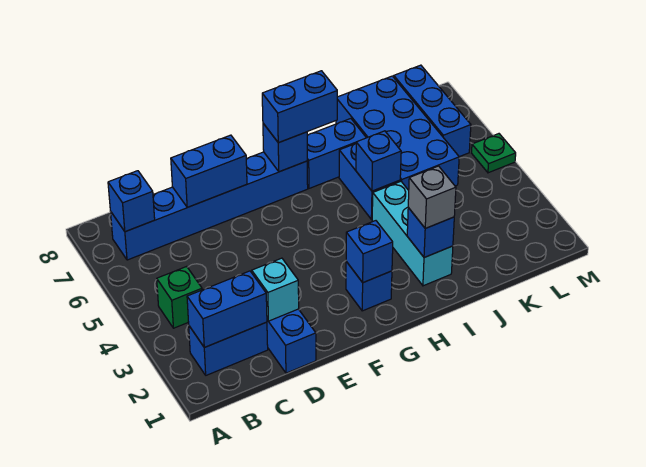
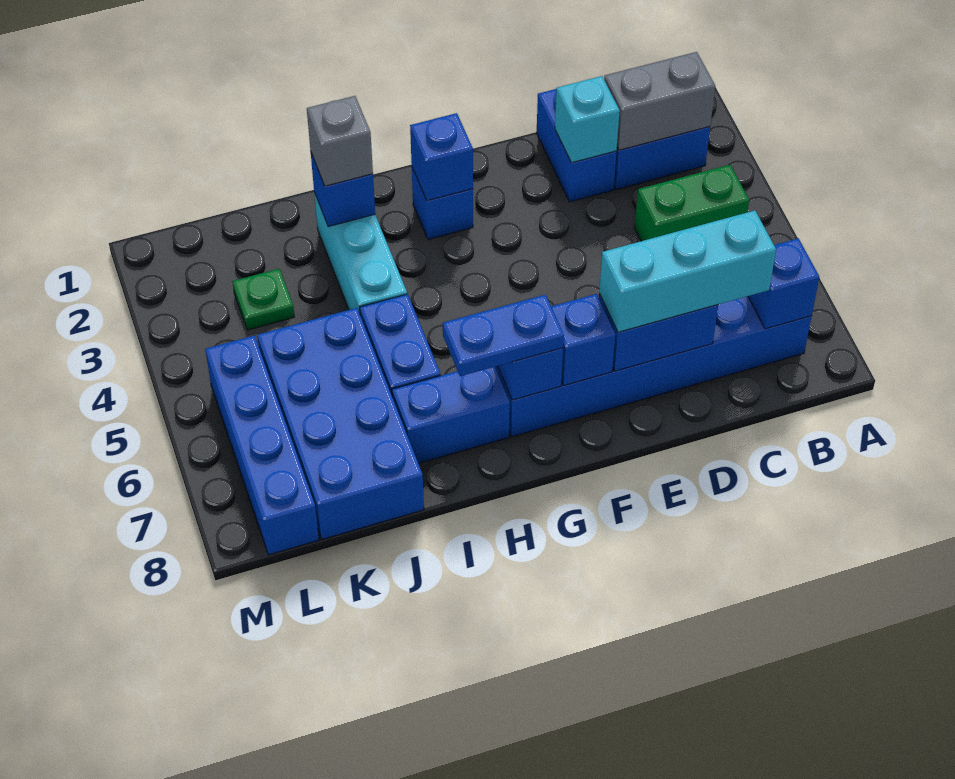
blue brick B2:C2 level 2 -> grey brick B2:C2 level 2
green brick B4 level 1 -> green brick B4:C4 level 1
none -> cyan brick C7:E7 level 3
blue brick G7:H7 level 3 -> blue plate G7:H7 level 3
blue brick I5 level 2 -> blue brick F7 level 2
blue brick L6:L8 level 1 -> blue brick L5:L8 level 1
green plate M5 level 1 -> green plate K3 level 1

